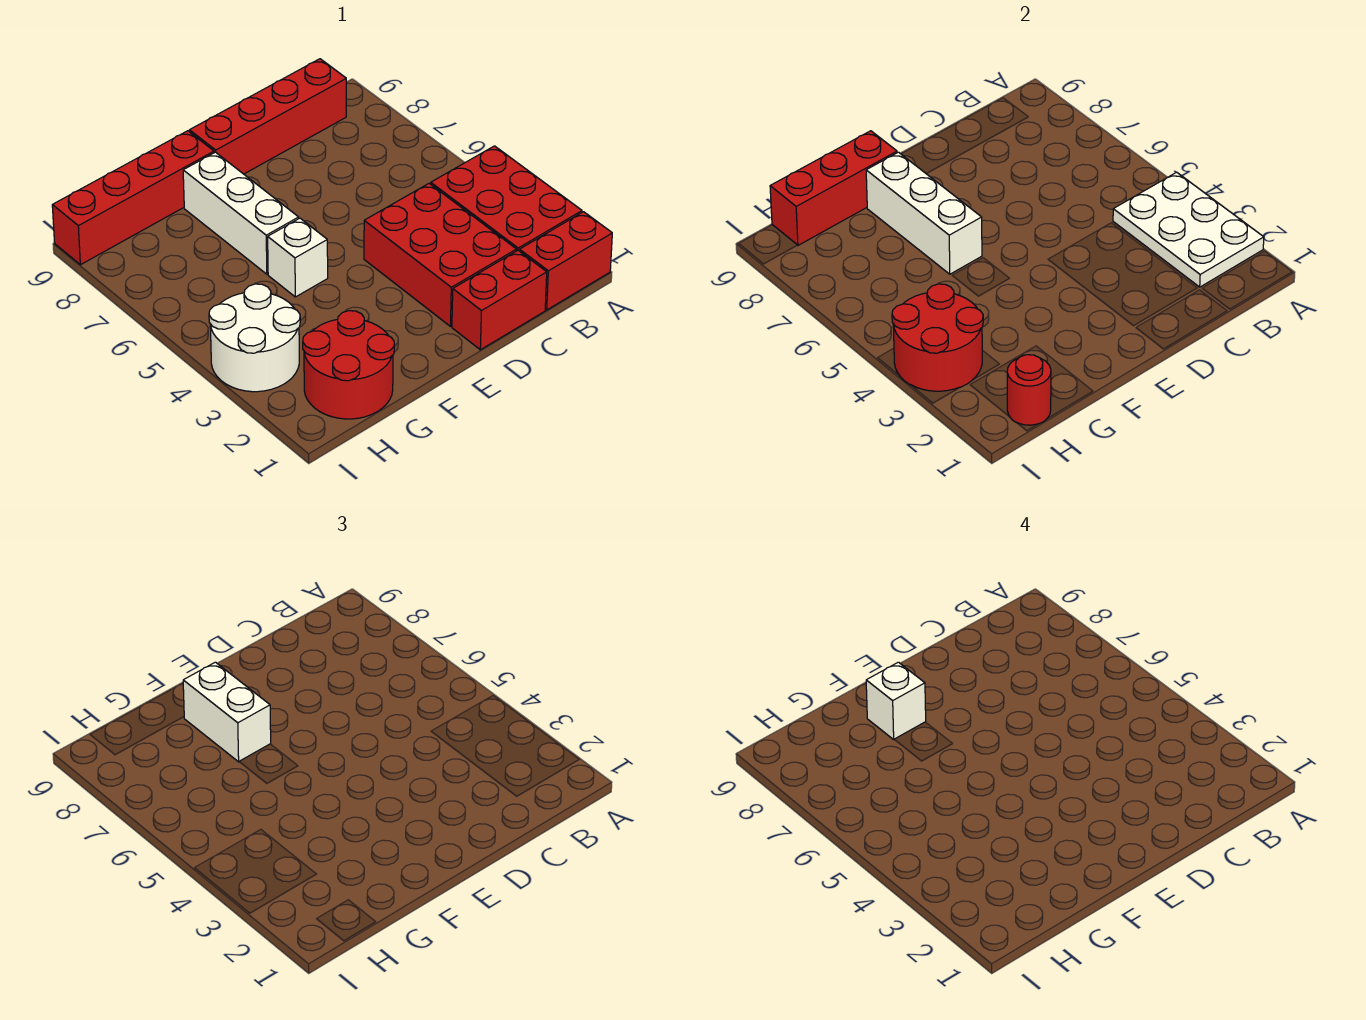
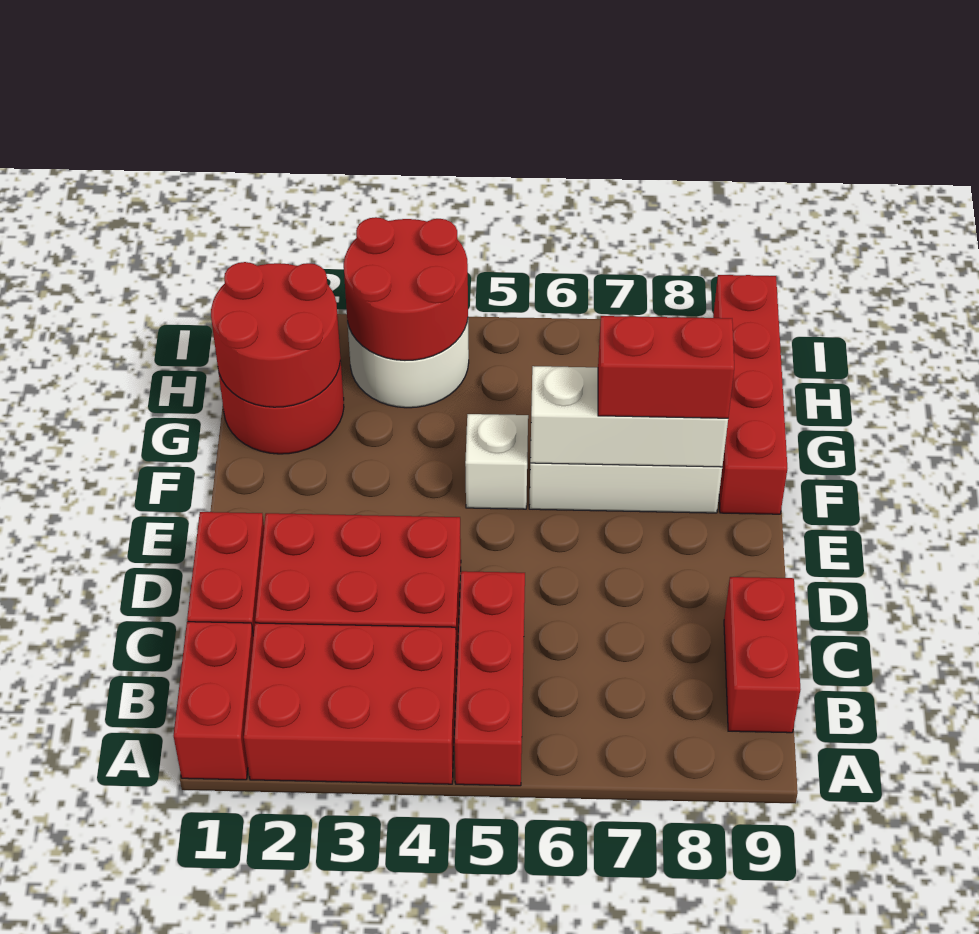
white plate A2:B4 level 2 -> none
red brick B9:E9 level 1 -> red brick B9:C9 level 1
white brick F7:F8 level 3 -> red brick F7:F8 level 3
white brick F8 level 4 -> none
red brick F9:H9 level 2 -> red brick A5:C5 level 1
red round brick H1 level 2 -> red round brick G1:H2 level 2

